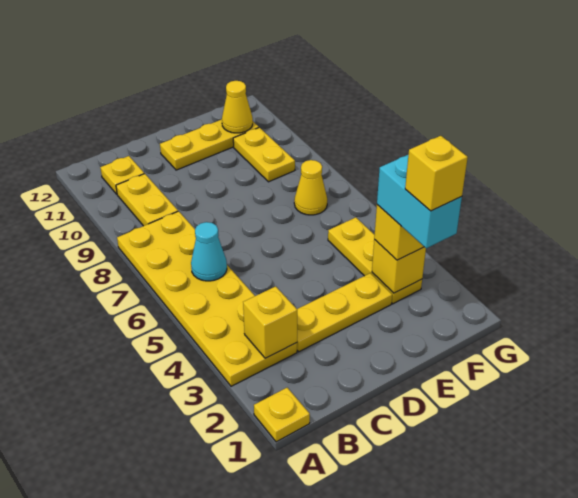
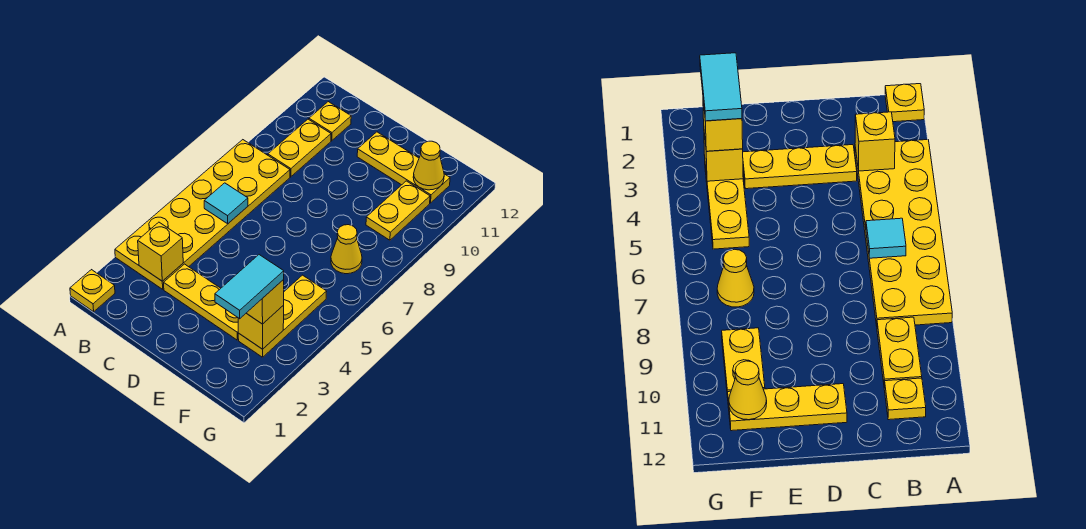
cyan cone B6 level 2 -> cyan tile B6 level 2
cyan brick F2:F3 level 4 -> cyan tile F2:F3 level 4
yellow brick F2 level 5 -> none

